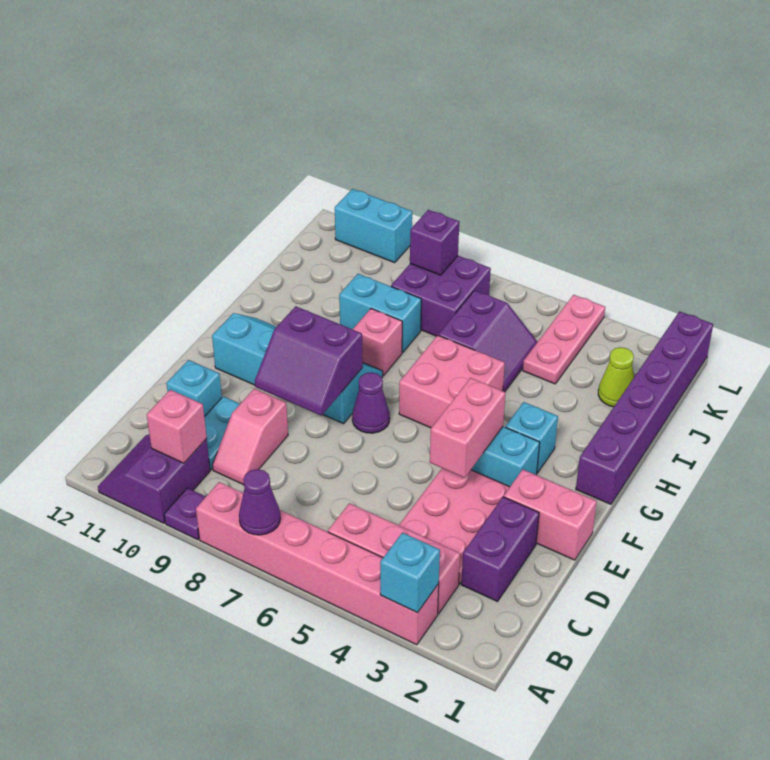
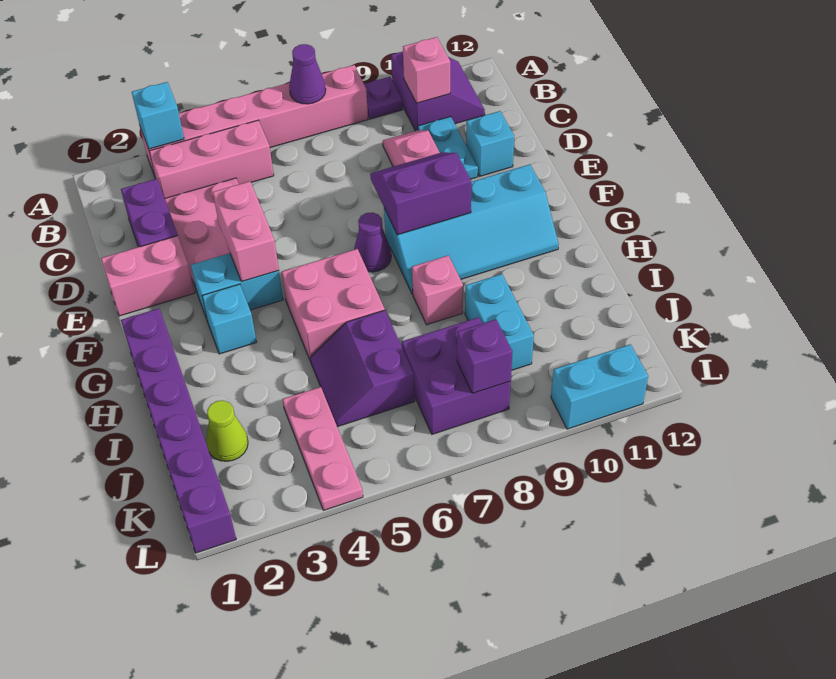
cyan brick I8:I9 level 1 -> cyan brick I9:J9 level 1

